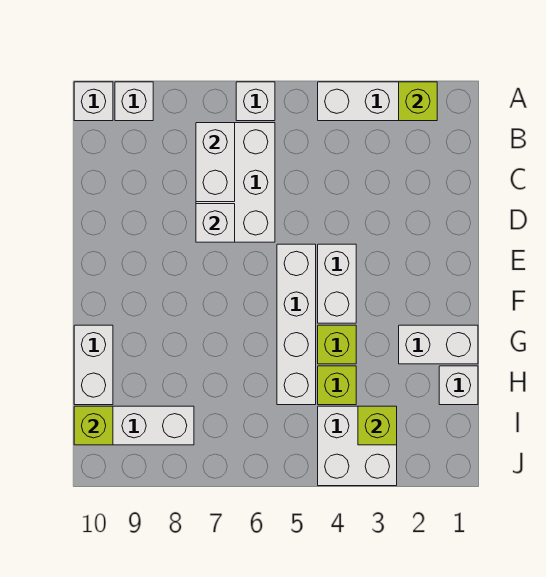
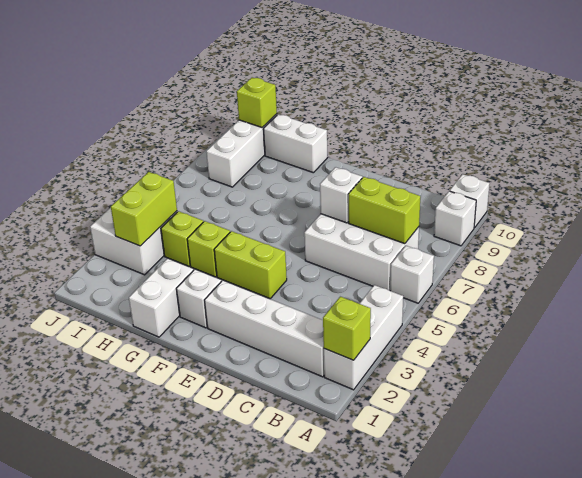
white brick B7:C7 level 2 -> lime brick B7:C7 level 2
white brick E4:F4 level 1 -> lime brick E4:F4 level 1
white brick E5:H5 level 1 -> white brick B2:E2 level 1
white brick H1 level 1 -> white brick F2 level 1
lime brick I3 level 2 -> lime brick I3:I4 level 2

